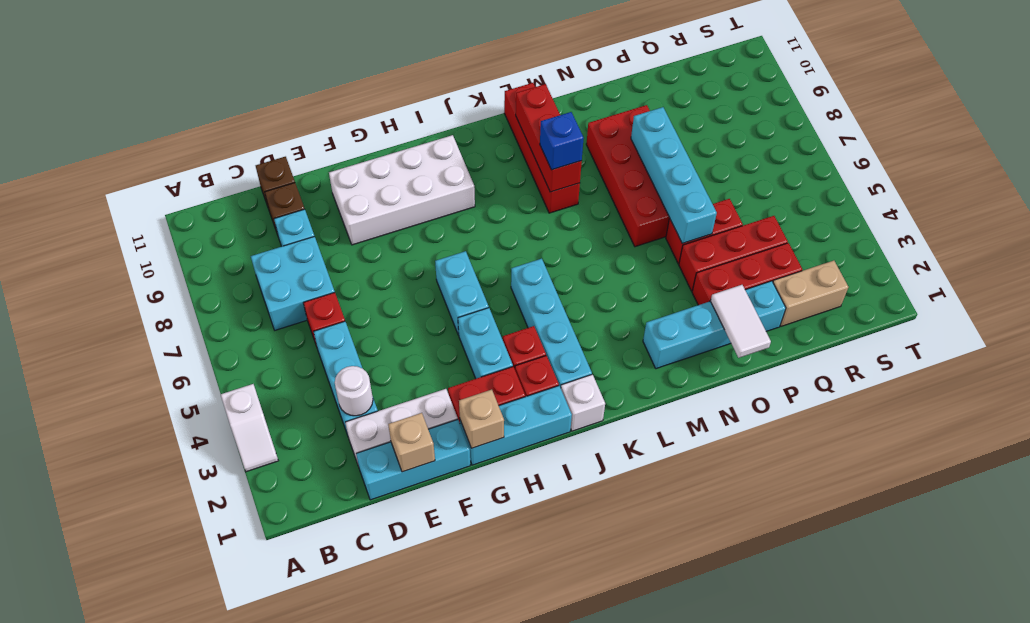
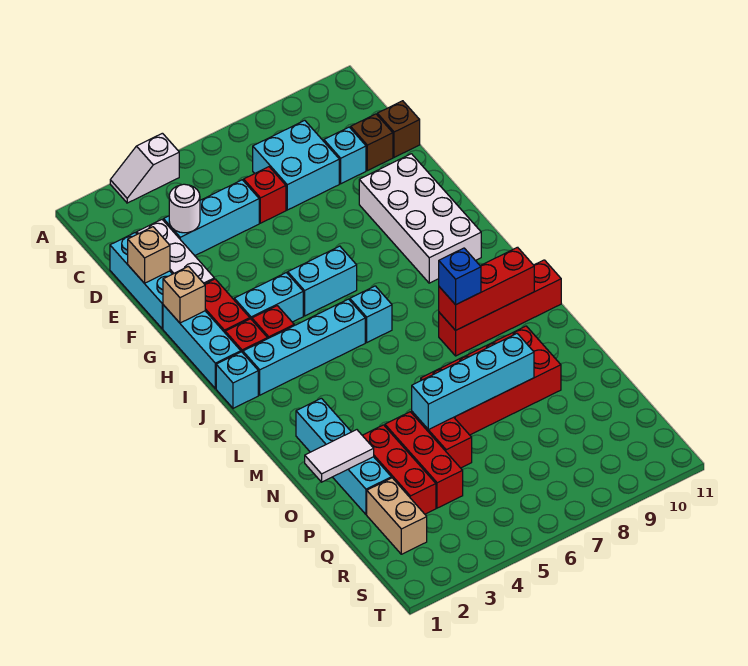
white brick J1 level 1 -> cyan brick J1 level 1
none -> cyan brick J6 level 1

